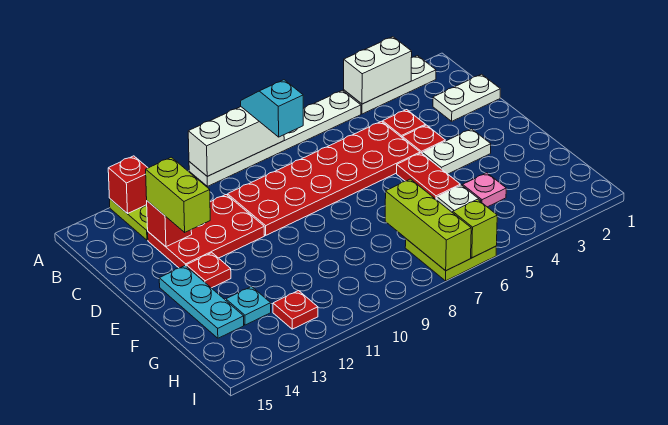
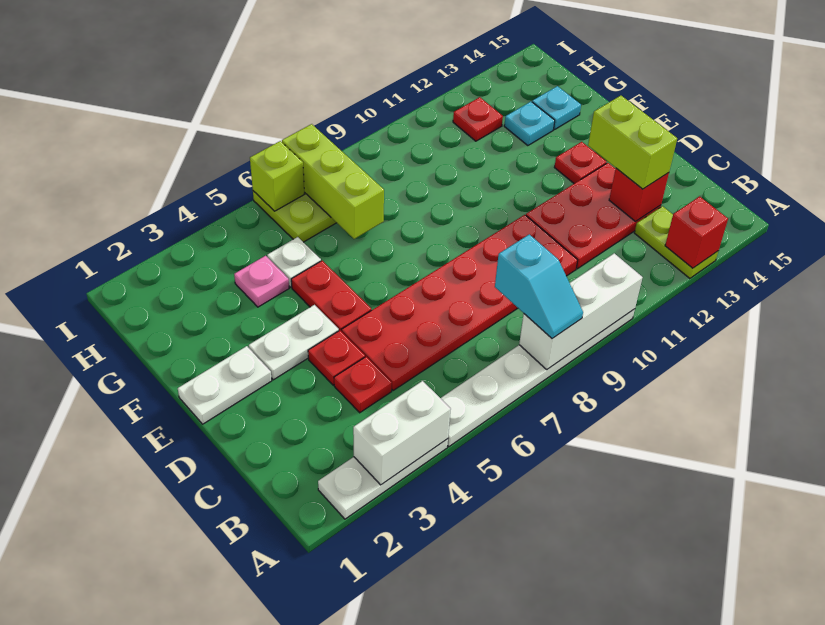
white plate C1:C2 level 1 -> white plate E1:E2 level 1
cyan plate E14:G14 level 1 -> cyan plate G14 level 1

